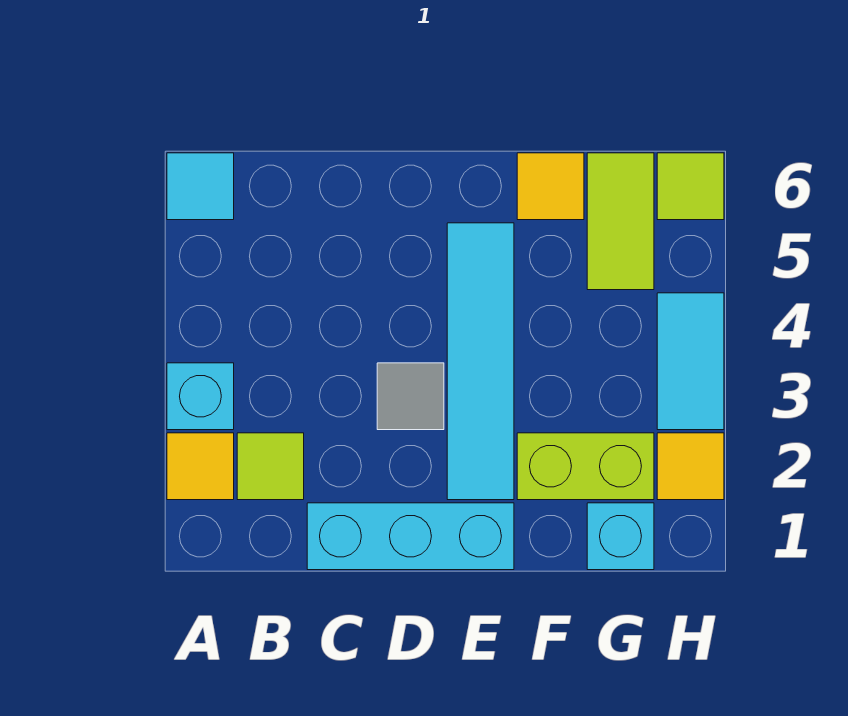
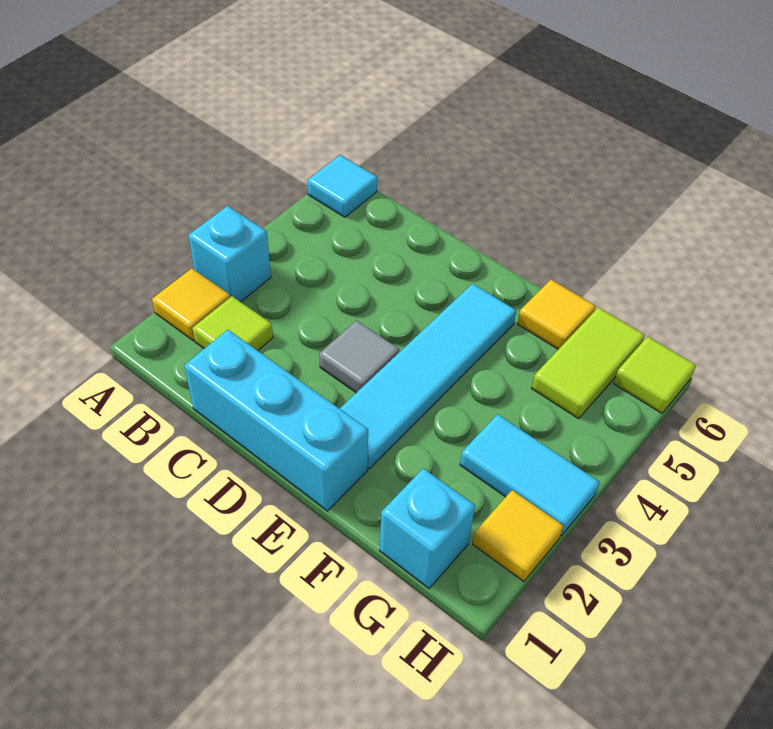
lime brick F2:G2 level 1 -> none
cyan tile H3:H4 level 1 -> cyan tile G3:H3 level 1

